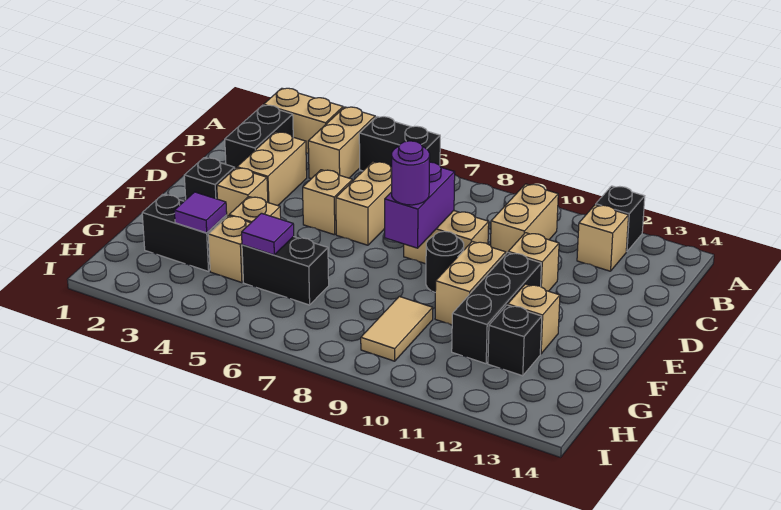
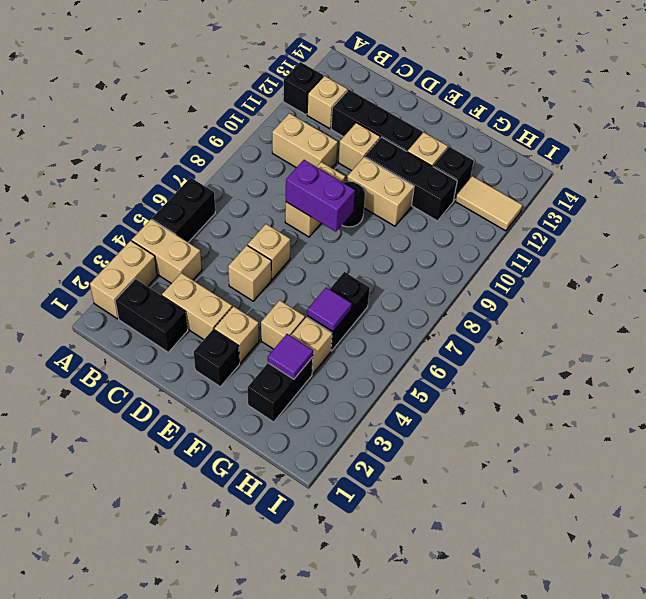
tan brick C6:D6 level 1 -> tan brick D6 level 1
none -> black brick C12:E12 level 1
purple round brick E8 level 3 -> none
tan tile G9:H9 level 1 -> tan tile H12:I12 level 1

